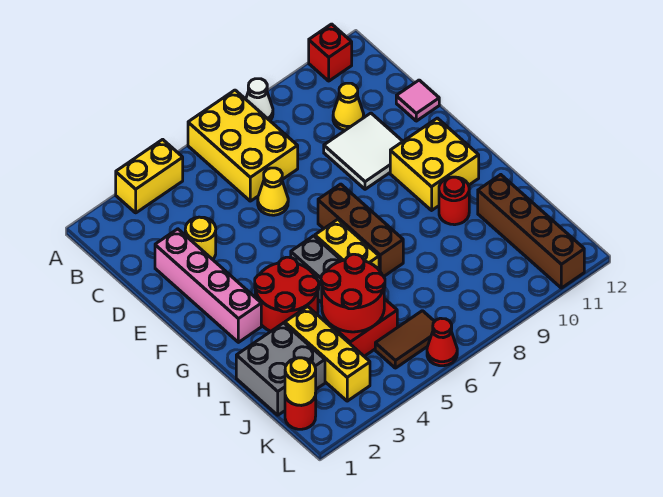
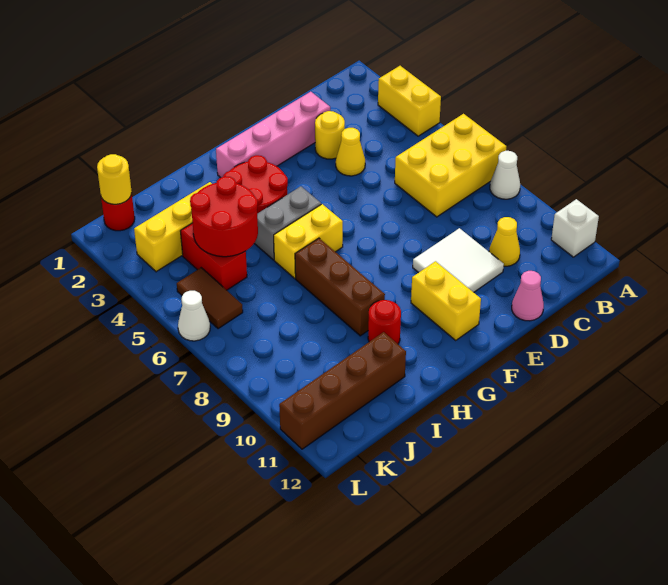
red brick A11 level 1 -> white brick A11 level 1
yellow cone D6 level 1 -> yellow cone D4 level 1
pink tile D12 level 1 -> pink cone D12 level 1
brown brick F7:H7 level 1 -> brown brick H7:H9 level 1
yellow brick F10:G11 level 1 -> yellow brick F10:F11 level 1
grey brick I1:J2 level 1 -> none
red cone L6 level 1 -> white cone L6 level 1

